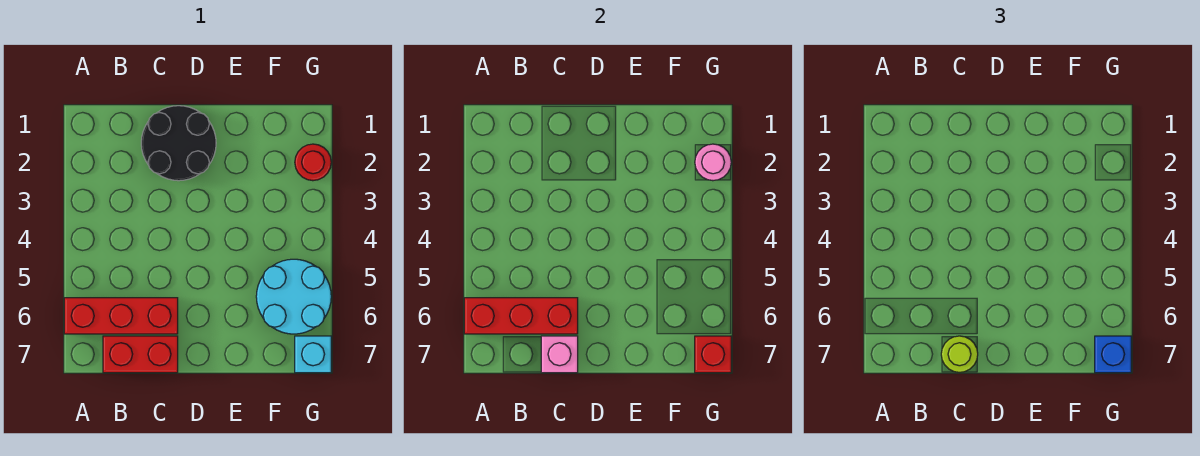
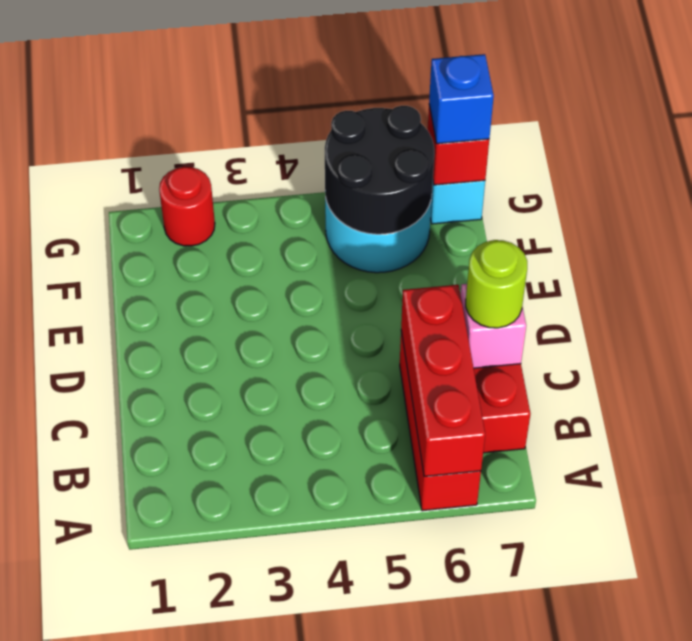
black round brick C1:D2 level 1 -> black round brick F5:G6 level 2
pink round brick G2 level 2 -> none

